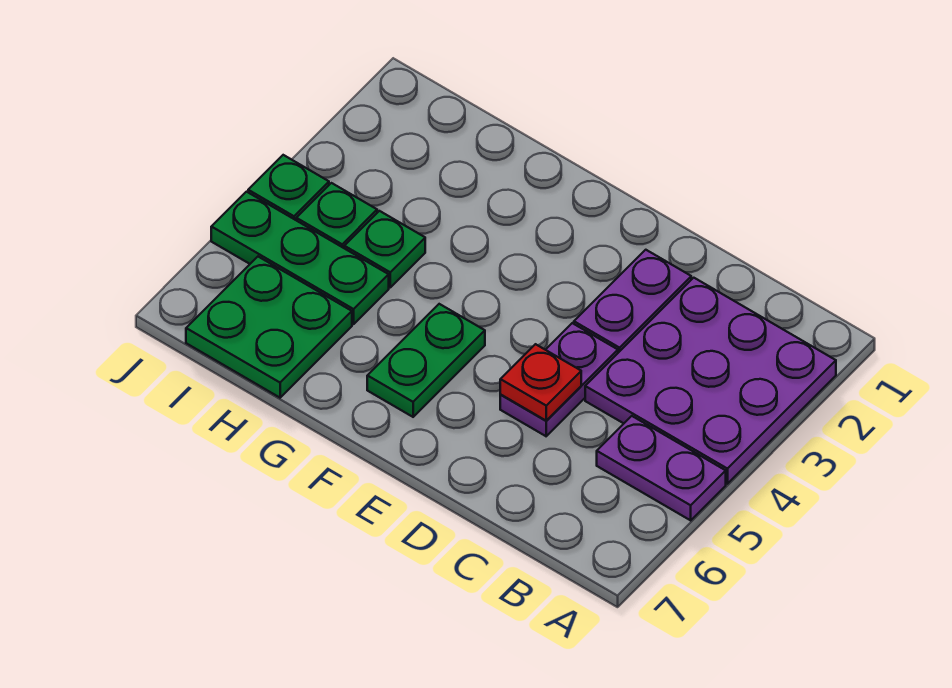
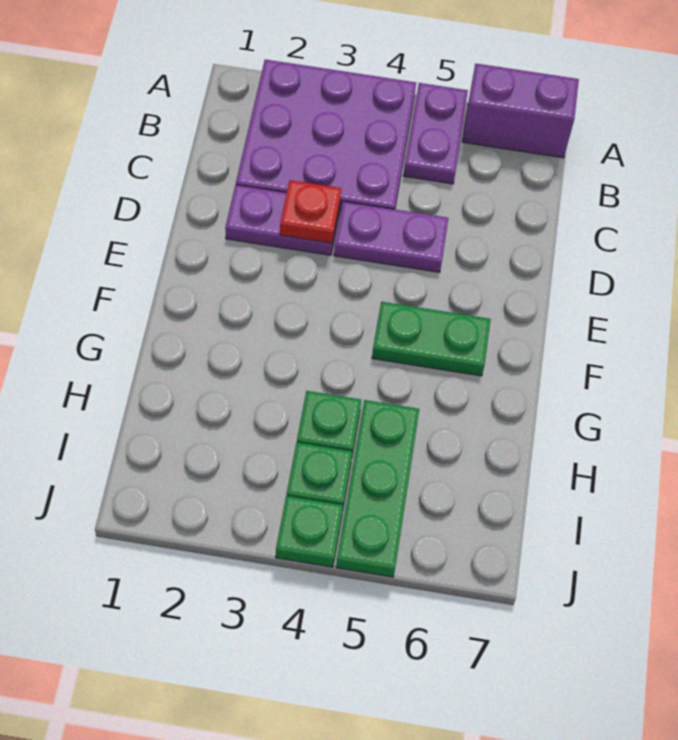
none -> purple brick A6:A7 level 1
red plate D5 level 2 -> red plate D3 level 2
green plate H6:I7 level 1 -> none

